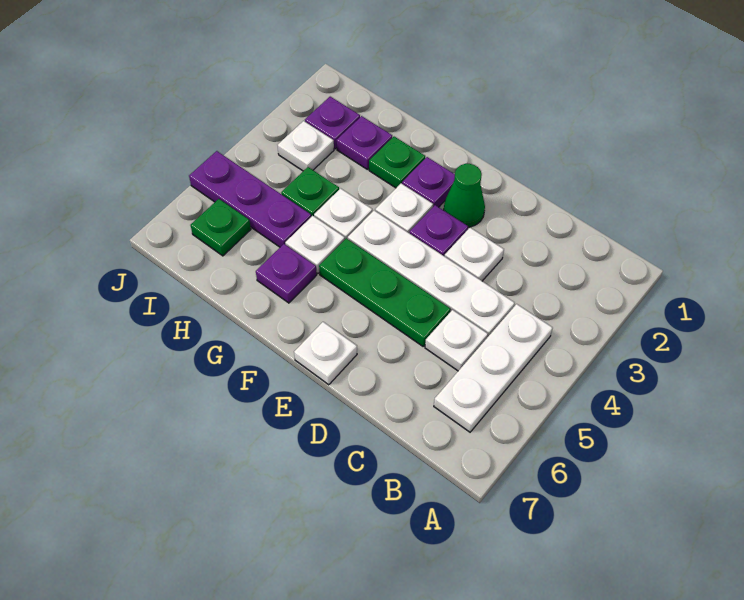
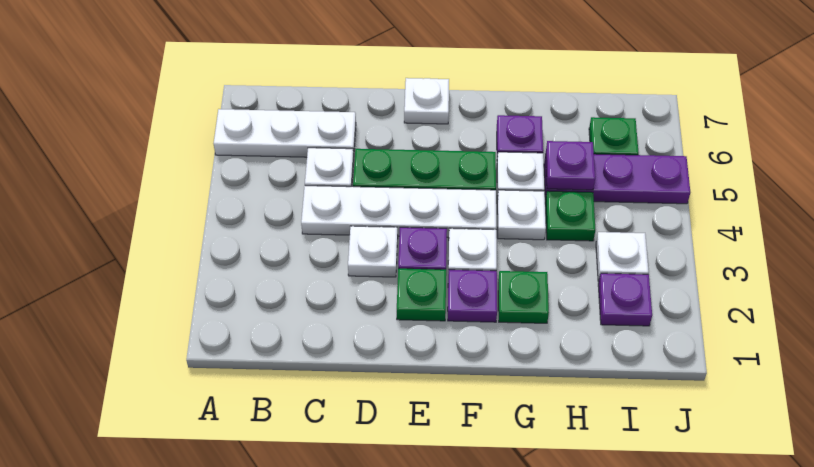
white plate B4:B6 level 1 -> white plate A6:C6 level 1
green cone E2 level 1 -> green plate E2 level 1
purple plate H2 level 1 -> purple plate H5 level 2

